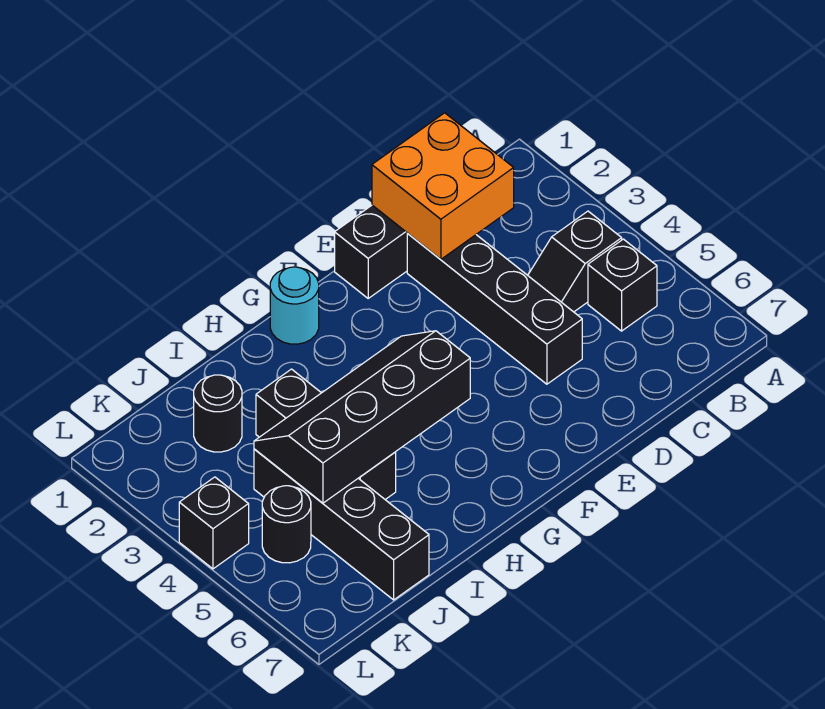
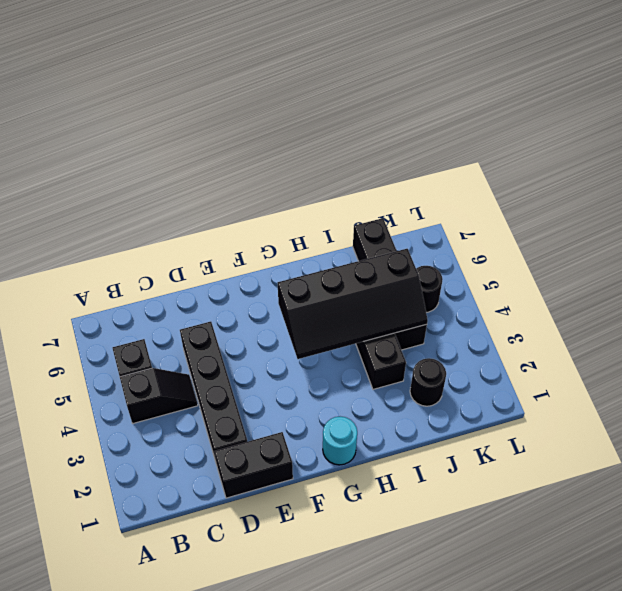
orange brick C1:D2 level 2 -> none
black brick L4 level 1 -> none

